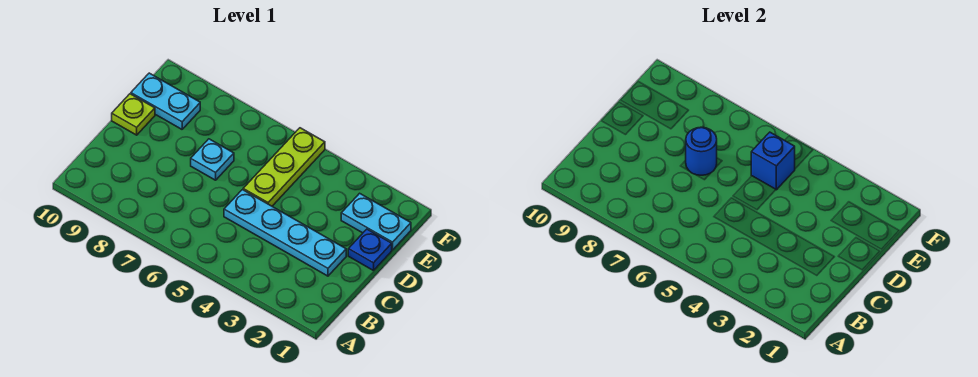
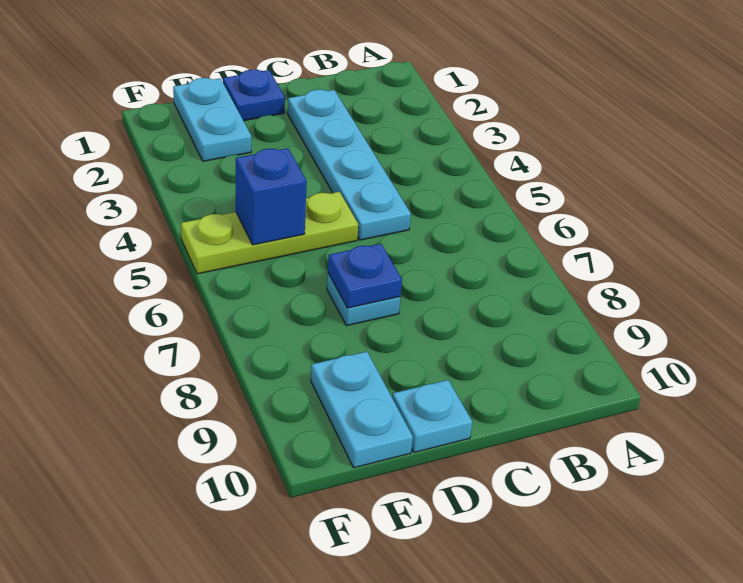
blue round brick D7 level 2 -> blue plate D7 level 2
lime plate D10 level 1 -> cyan plate D10 level 1

